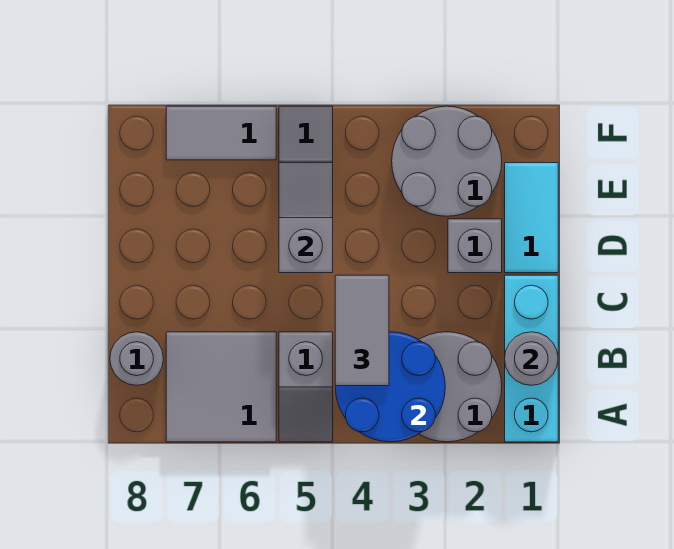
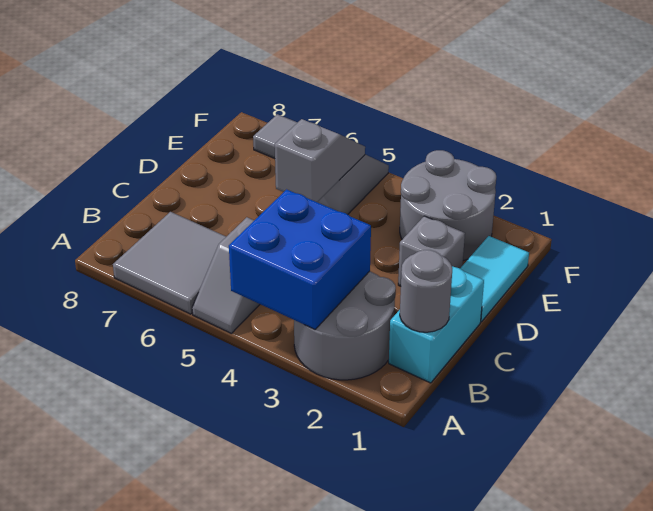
cyan brick A1:C1 level 1 -> cyan brick B1:C1 level 1
blue round brick A3:B4 level 2 -> blue brick A3:B4 level 2
grey tile B4:C4 level 3 -> none
grey round brick B8 level 1 -> none

